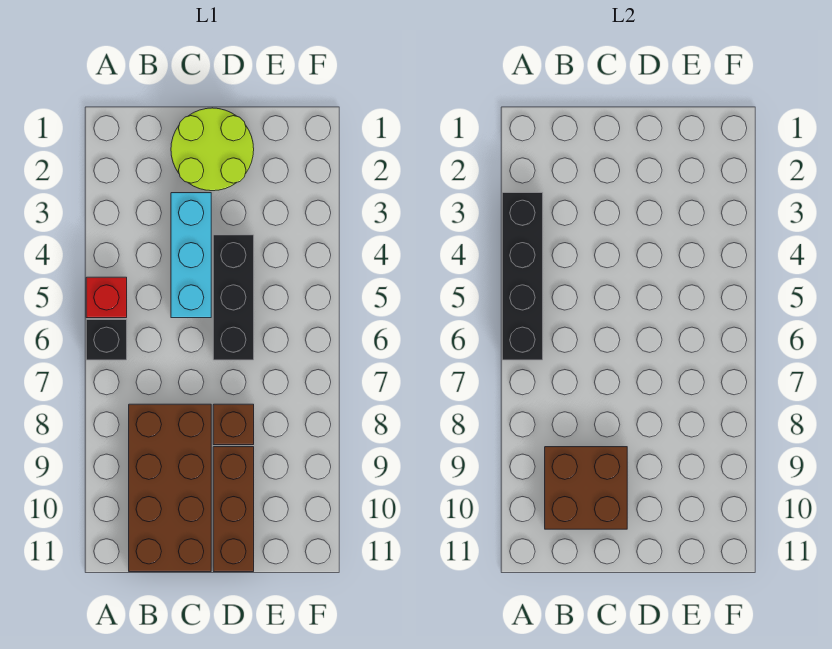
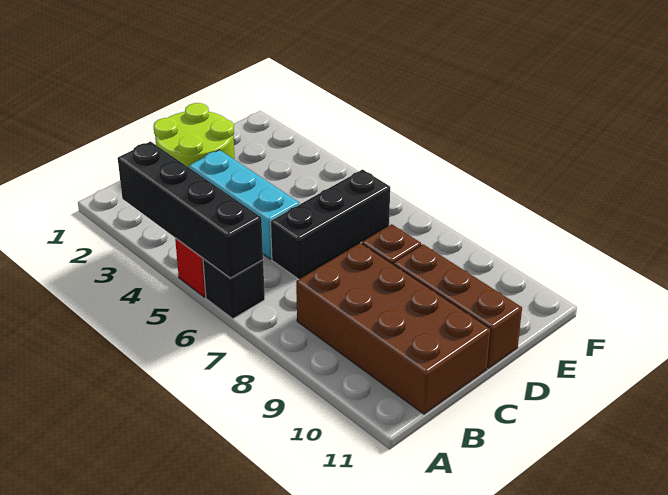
brown brick B9:C10 level 2 -> none
black brick D4:D6 level 1 -> black brick C6:E6 level 1

